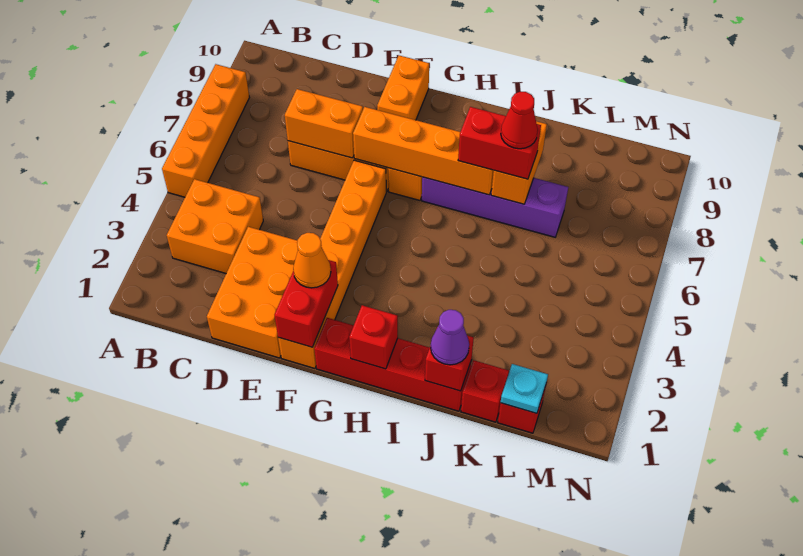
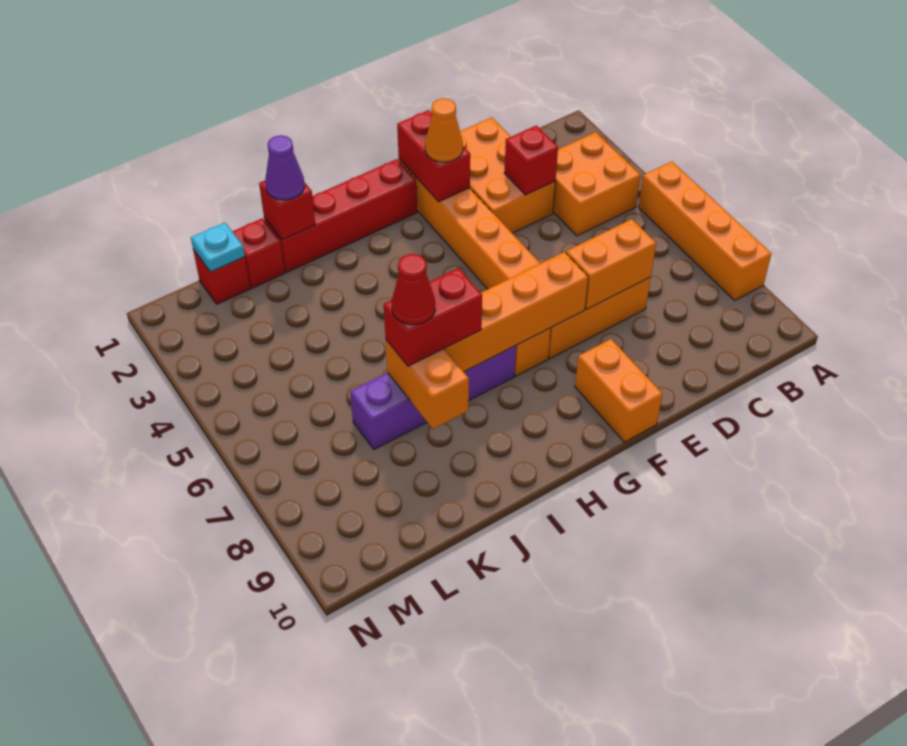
red brick H1 level 2 -> red brick D3 level 2

